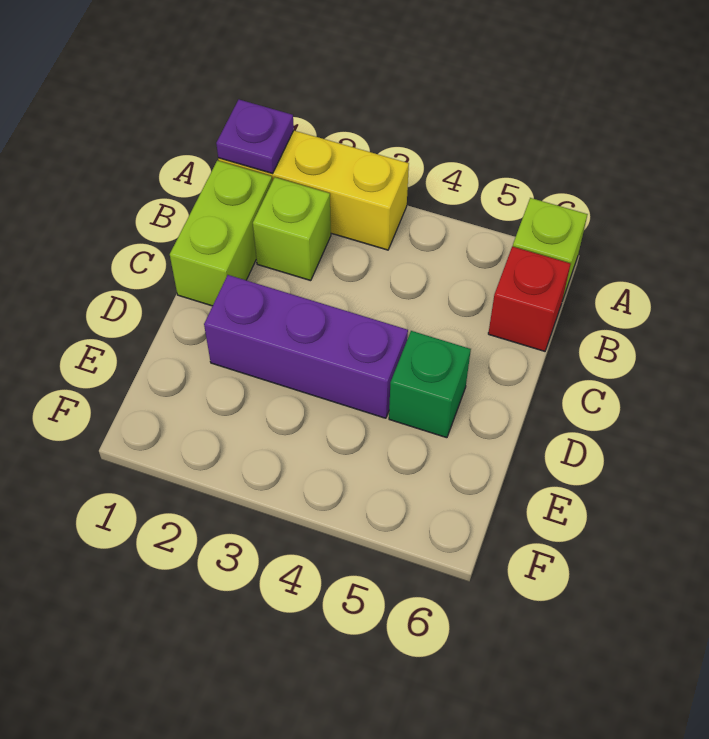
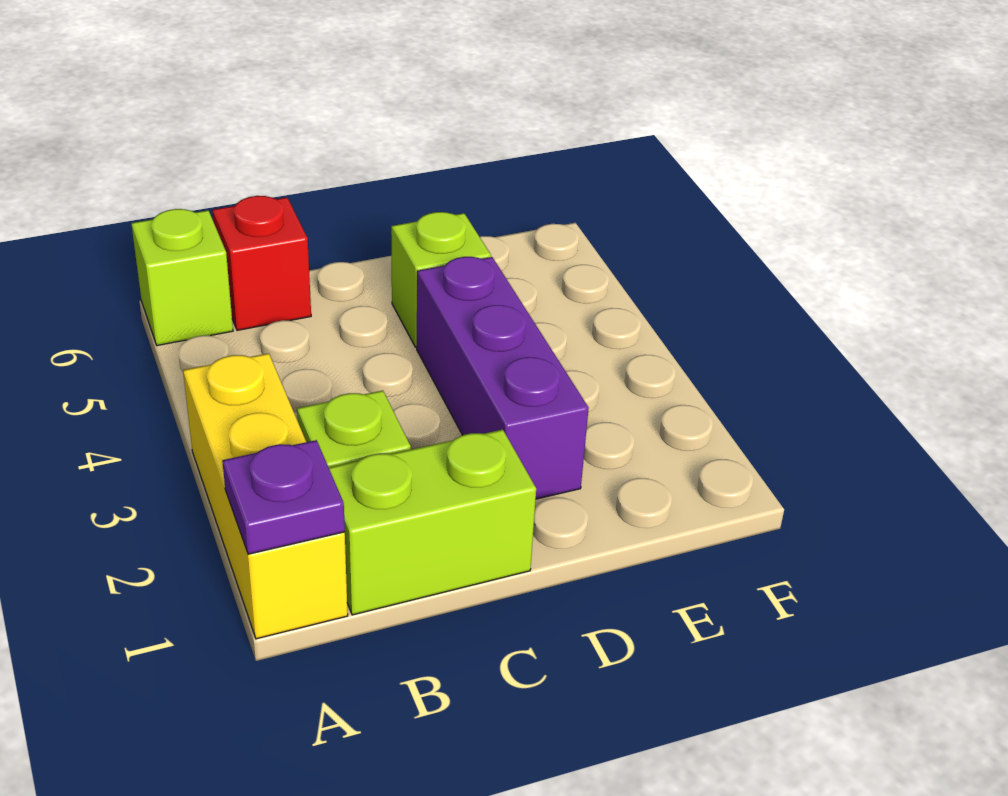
green brick D5 level 1 -> lime brick D5 level 1

